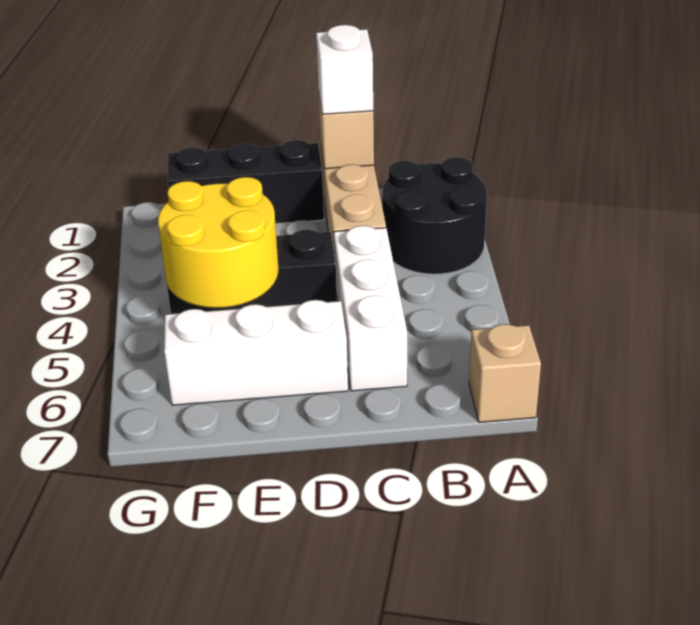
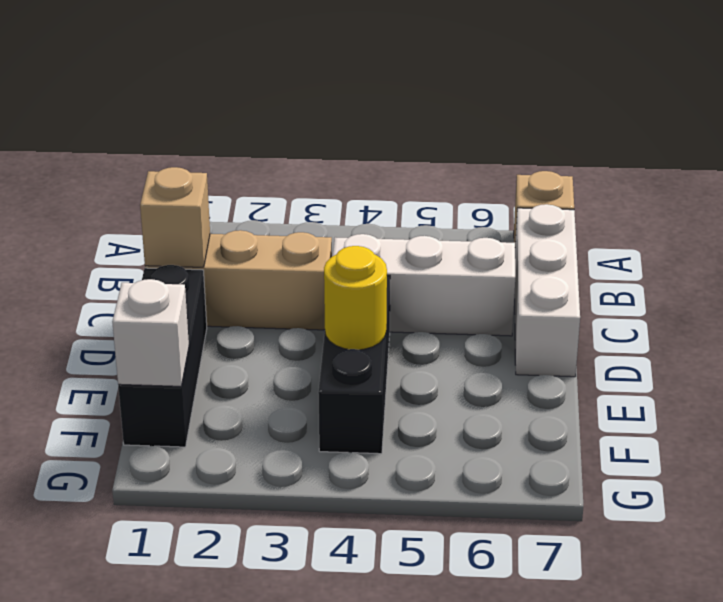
black round brick A2:B3 level 1 -> none
white brick C1 level 3 -> white brick F1 level 2
white brick D6:F6 level 1 -> white brick B7:D7 level 1
yellow round brick E4:F5 level 2 -> yellow round brick E4 level 2

